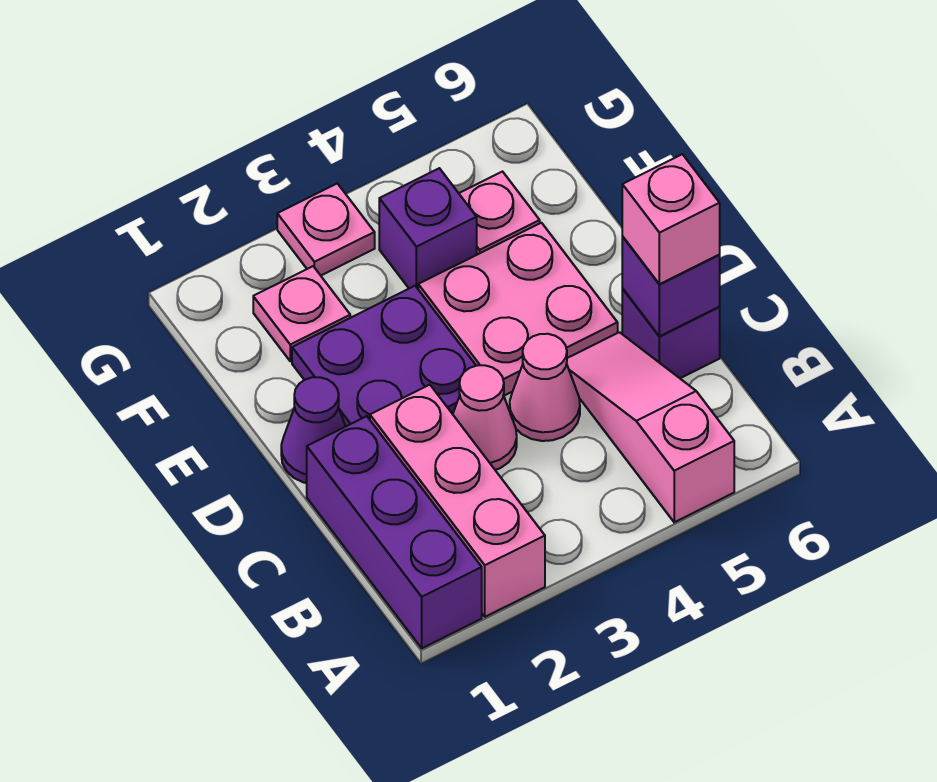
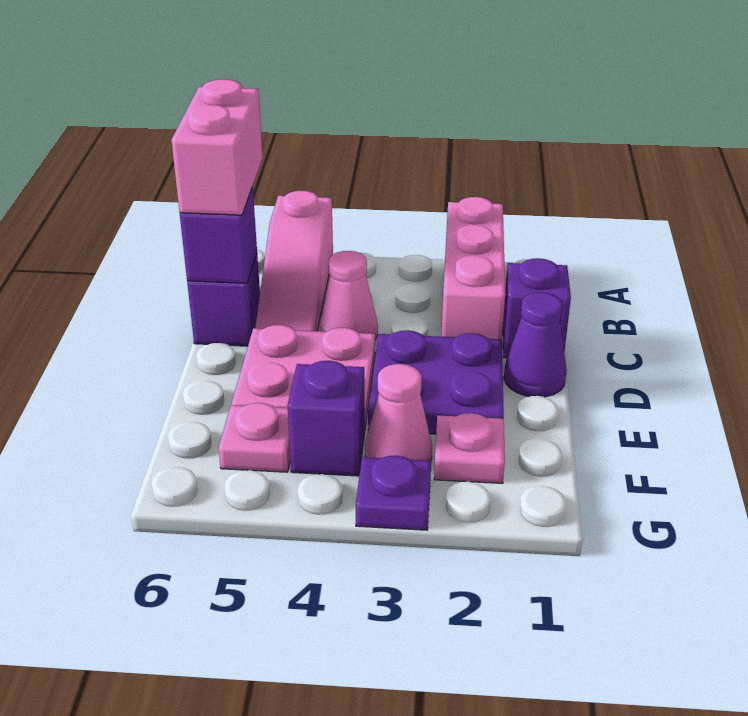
purple brick A1:C1 level 1 -> purple brick C1 level 1
pink cone C3 level 1 -> pink cone F3 level 1
pink brick C6 level 3 -> pink brick B6:C6 level 3
pink plate G3 level 1 -> purple plate G3 level 1

